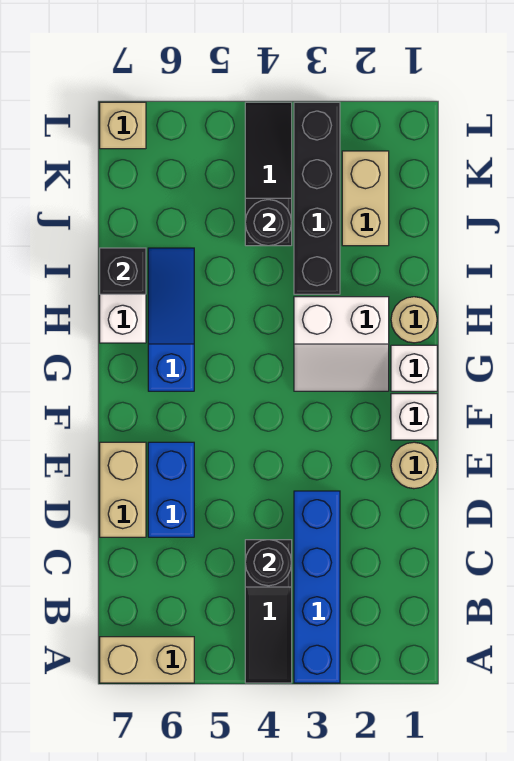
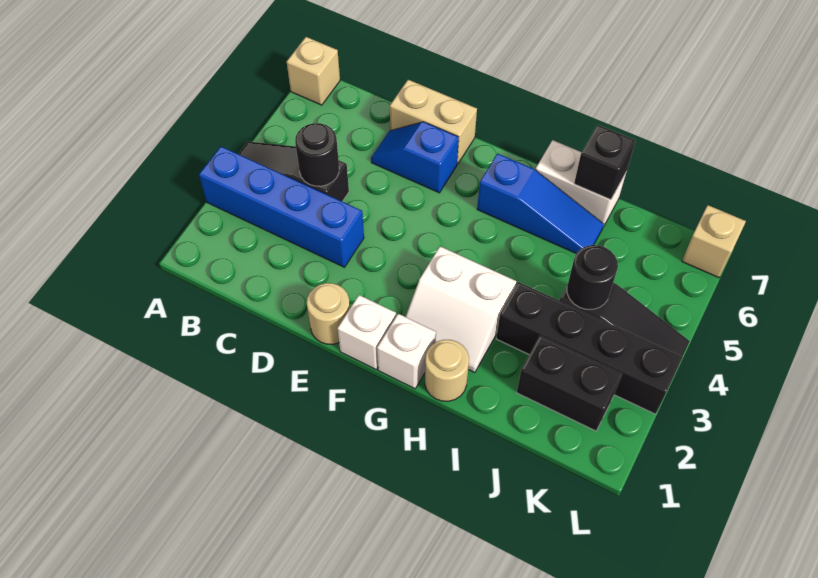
tan brick A6:A7 level 1 -> tan brick A7 level 1
blue brick D6:E6 level 1 -> blue slope D6:E6 level 1 top E
white slope G2:H3 level 1 top H -> white slope G2:H3 level 1 top 3
tan brick J2:K2 level 1 -> black brick J2:K2 level 1

